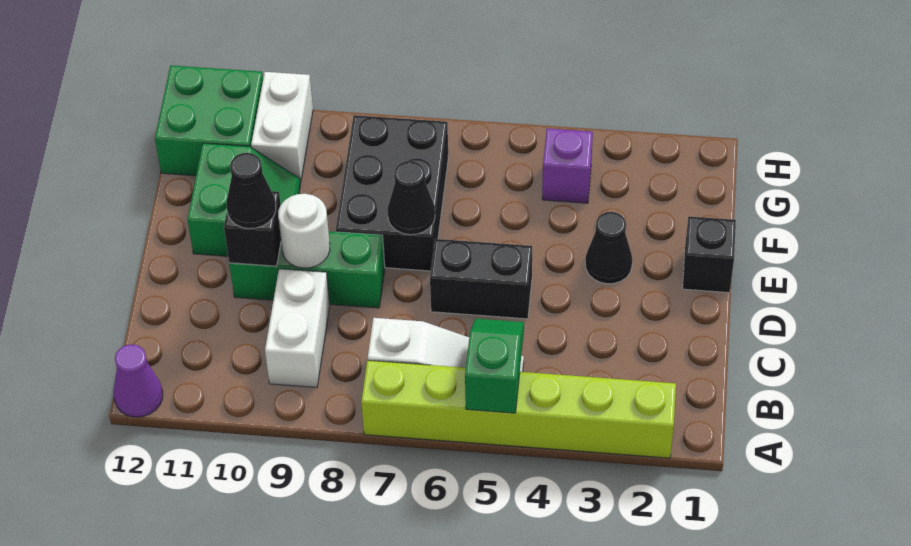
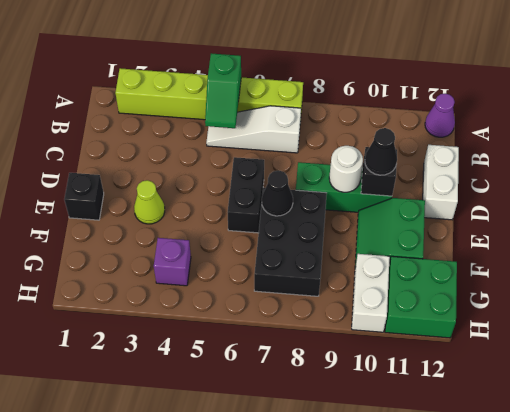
white brick B9:C9 level 1 -> white brick C12:D12 level 1
black brick D5:D6 level 1 -> black brick D6:E6 level 1
black cone E3 level 1 -> lime cone E3 level 1

